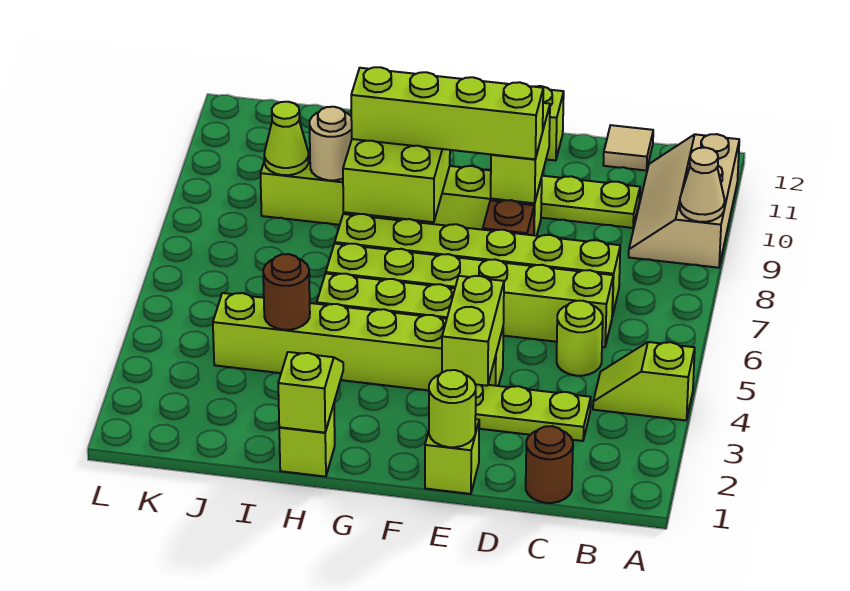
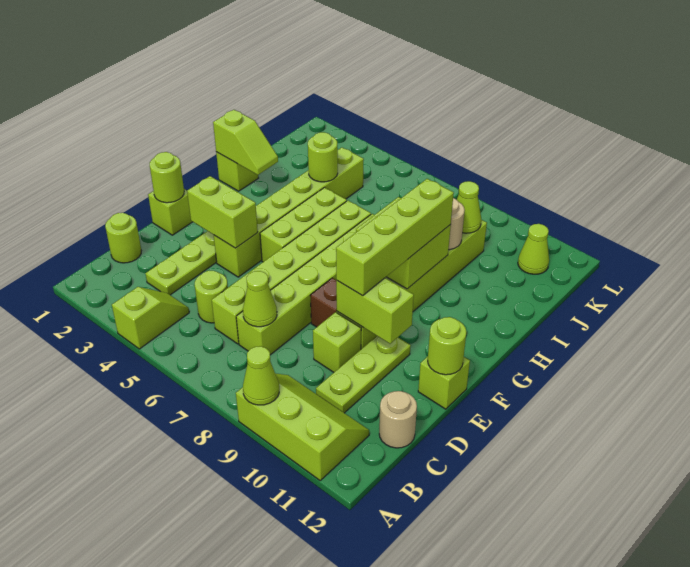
tan slope A9:B11 level 1 top A -> lime slope A9:B11 level 1 top A
tan cone A9 level 2 -> lime cone A9 level 2
brown round brick C1 level 1 -> lime round brick C1 level 1
none -> lime cone C7 level 2
tan tile C12 level 1 -> tan round brick C12 level 1
none -> lime brick D9 level 1
none -> lime round brick E12 level 2
brown round brick I4 level 2 -> lime round brick I4 level 2
none -> lime cone K11 level 1

